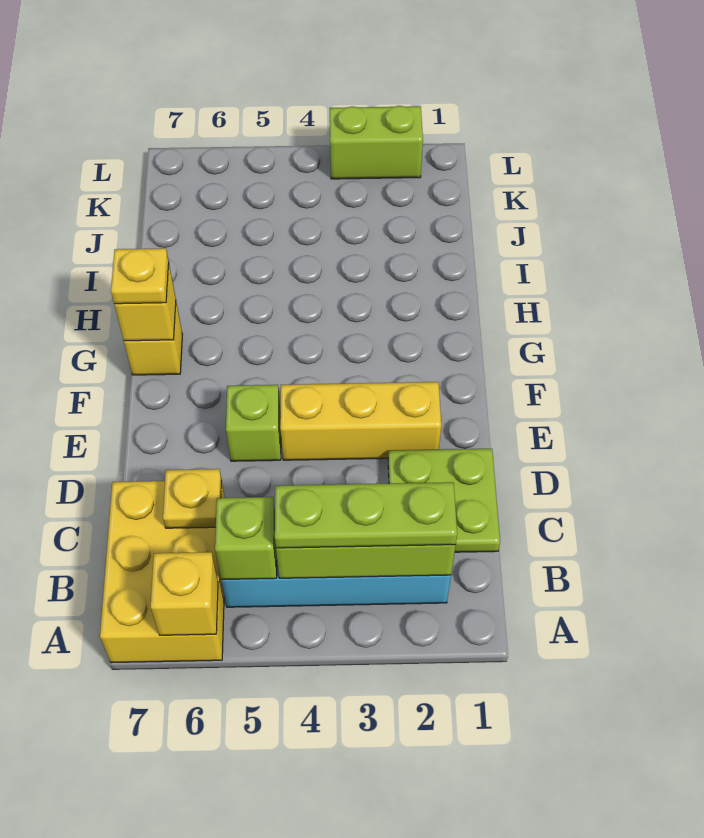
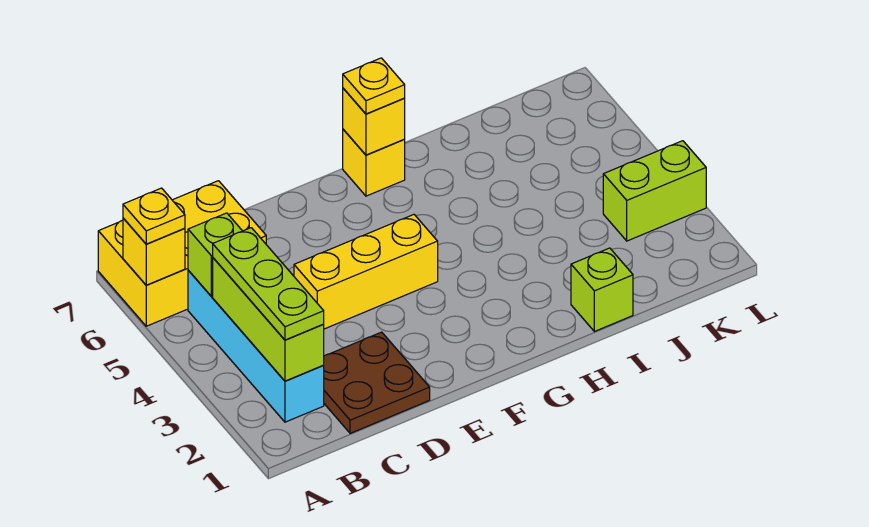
lime plate C1:D2 level 1 -> brown plate C1:D2 level 1
yellow plate C6 level 2 -> yellow plate A6 level 3
yellow brick E2:E4 level 1 -> yellow brick D4:F4 level 1
lime brick E5 level 1 -> lime brick I1 level 1
lime brick L2:L3 level 1 -> lime brick K3:L3 level 1

